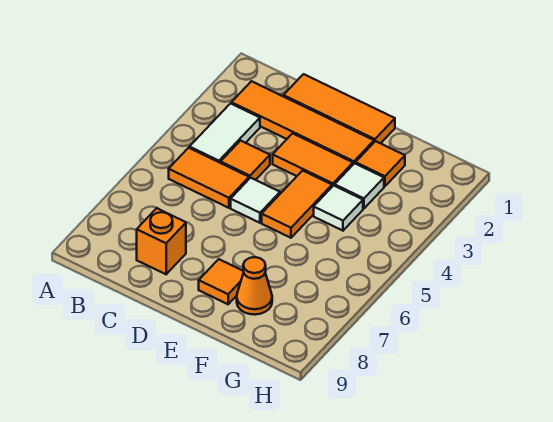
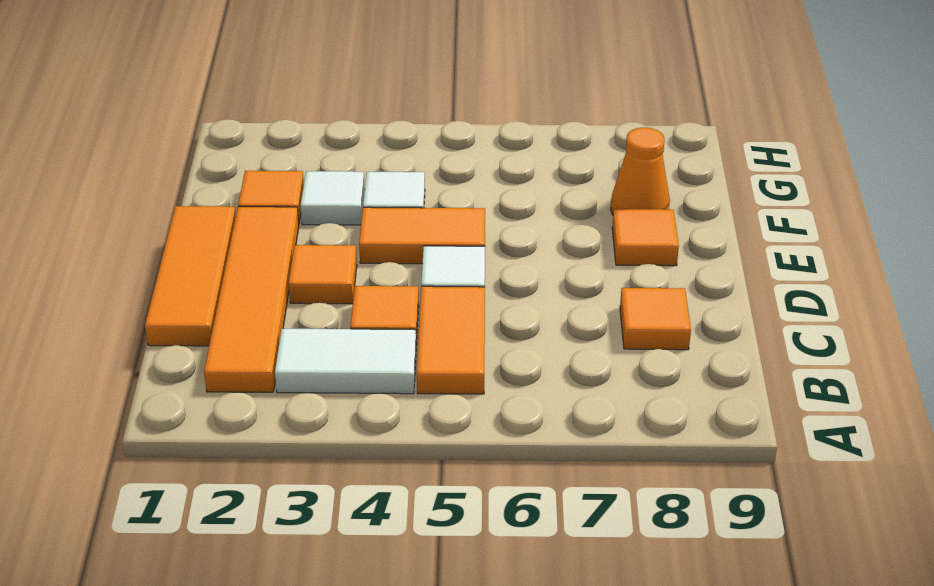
orange brick C8 level 1 -> orange tile C8 level 1
orange tile D3:E3 level 1 -> orange tile D3 level 1

